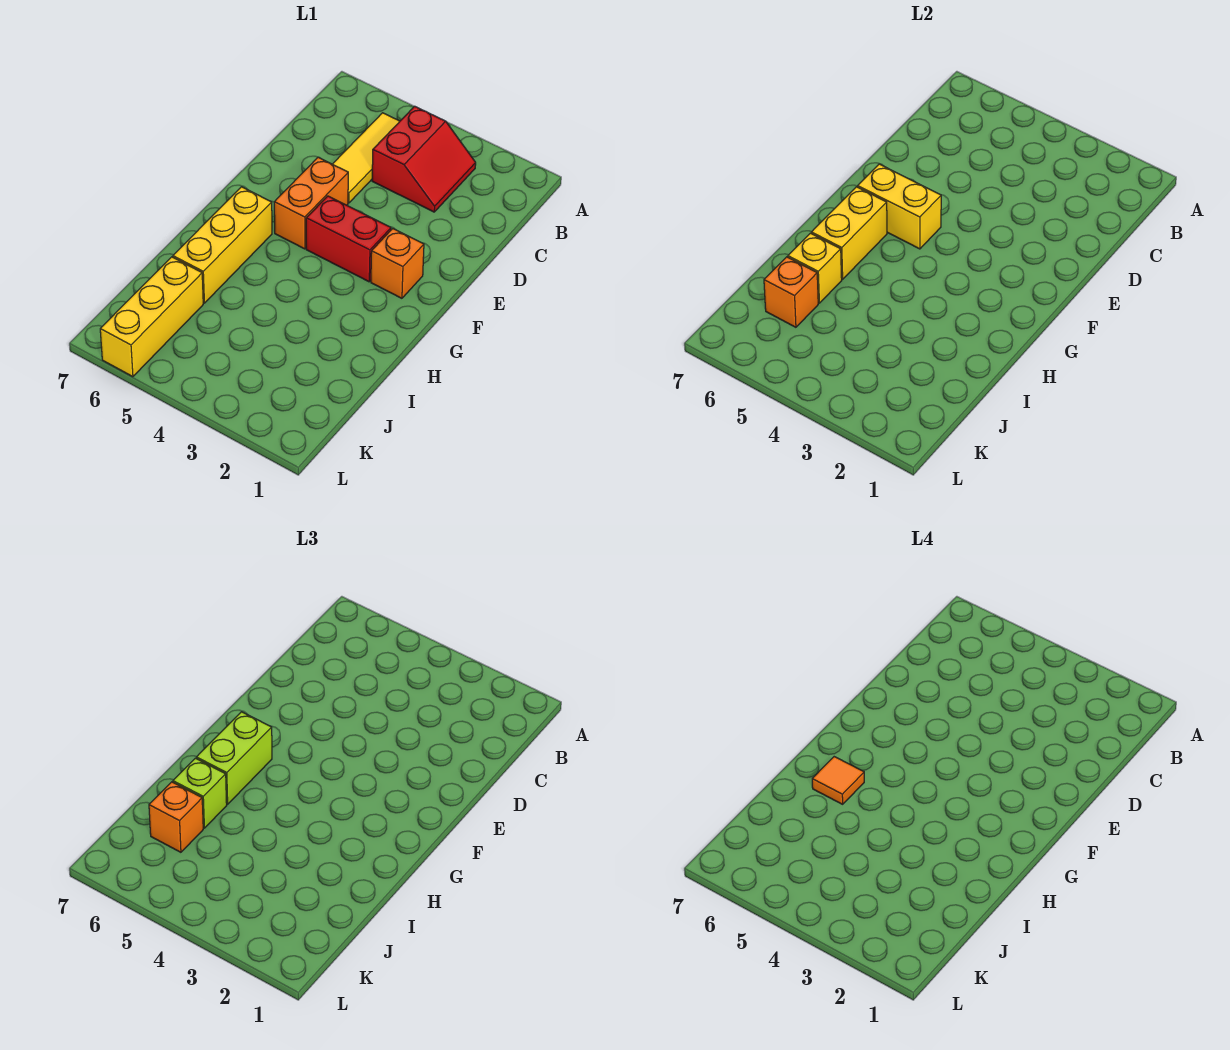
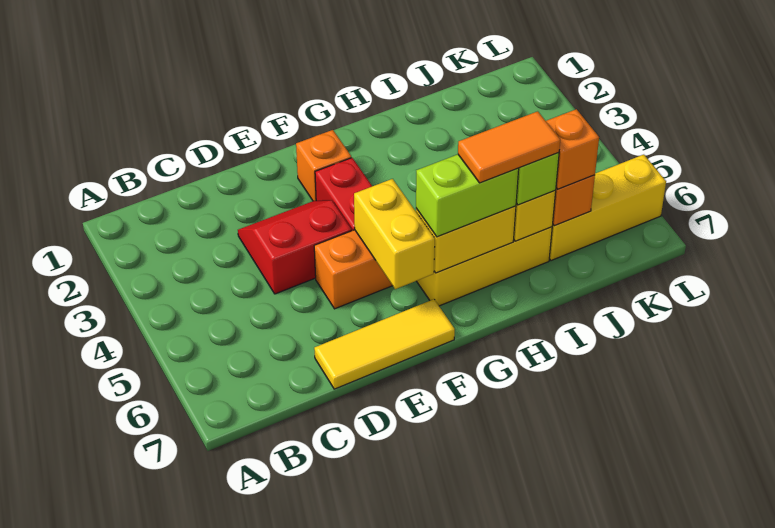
red slope B3:C4 level 1 top 4 -> red slope D3:E4 level 1 top 4
yellow tile B5:D5 level 1 -> yellow tile D7:F7 level 1
orange tile H6 level 4 -> orange tile H6:I6 level 4

